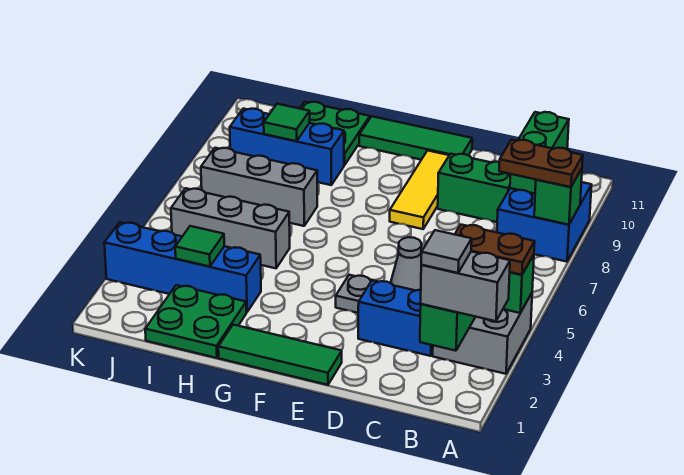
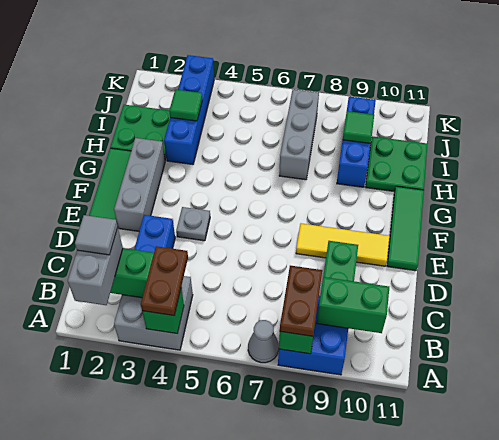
grey cone D5 level 1 -> grey cone A7 level 1
grey brick H5:J5 level 1 -> grey brick E2:G2 level 1

